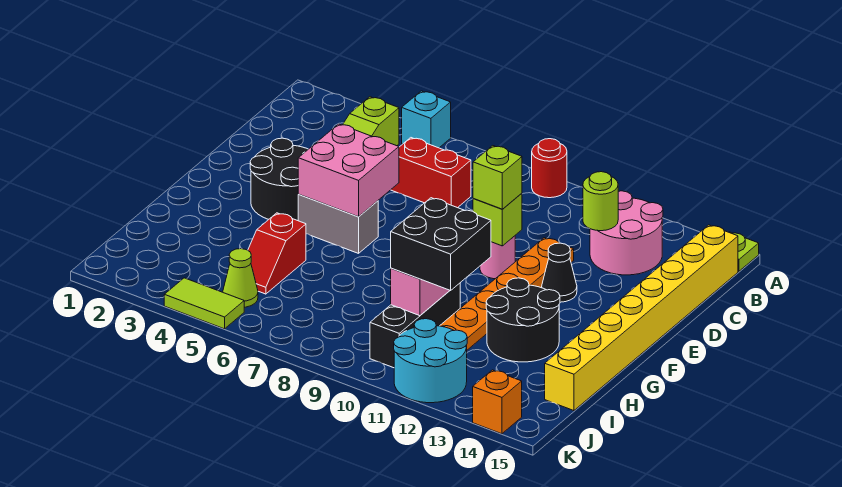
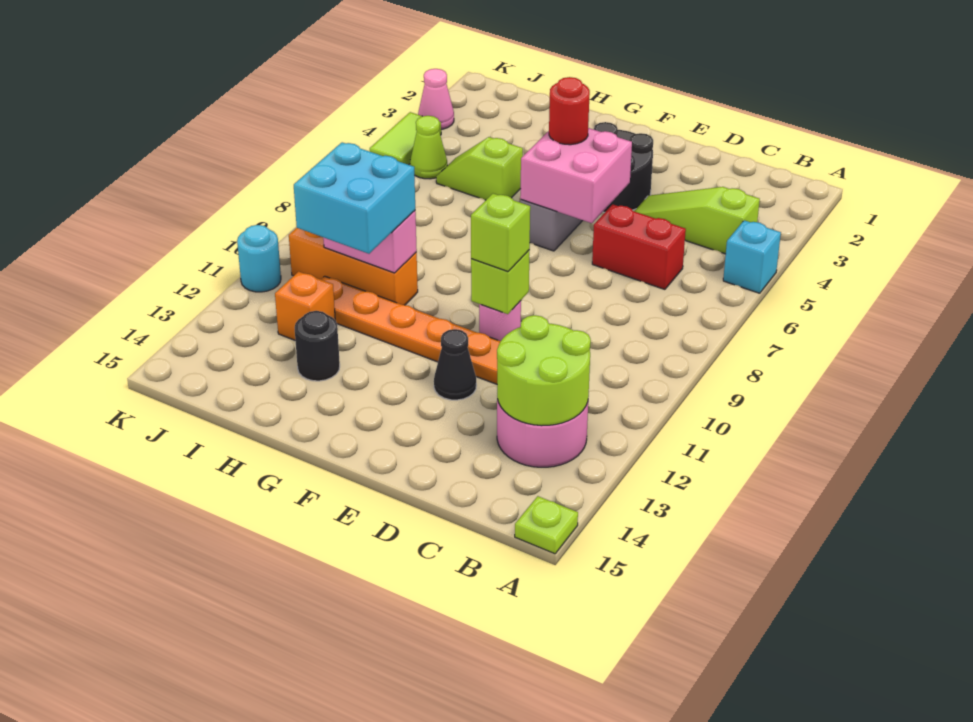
red round brick A9 level 1 -> red round brick F5 level 3
yellow brick B15:I15 level 1 -> none
red brick C6:C7 level 1 -> red brick C6:D6 level 1
lime round brick C12 level 2 -> lime round brick B12:C13 level 2
black round brick G12:H13 level 1 -> black round brick H13 level 1
red slope H5:I5 level 1 top H -> lime slope H5:I5 level 1 top H
black brick H10:J10 level 1 -> orange brick H10:J10 level 1
black brick H10:I11 level 3 -> cyan brick H10:I11 level 3
cyan round brick J11:K12 level 1 -> cyan round brick K11 level 1
none -> pink cone K3 level 1
orange brick K14 level 1 -> orange brick I12 level 1

